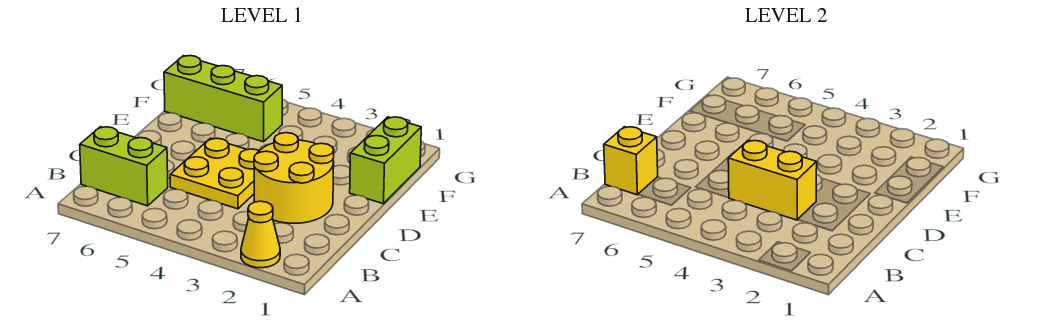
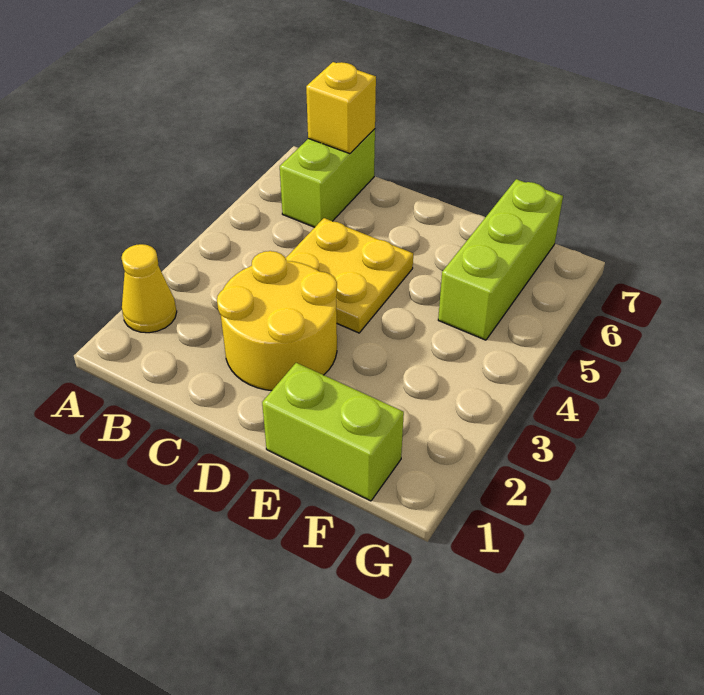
yellow brick C3:C4 level 2 -> none

